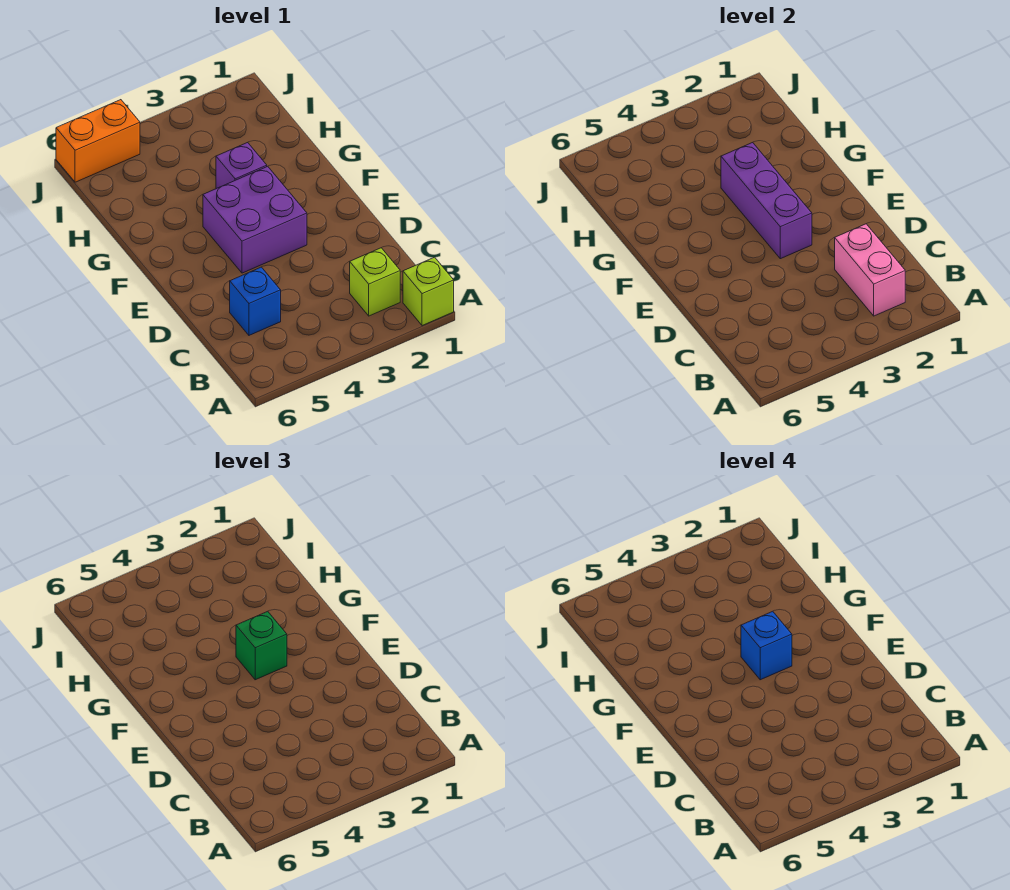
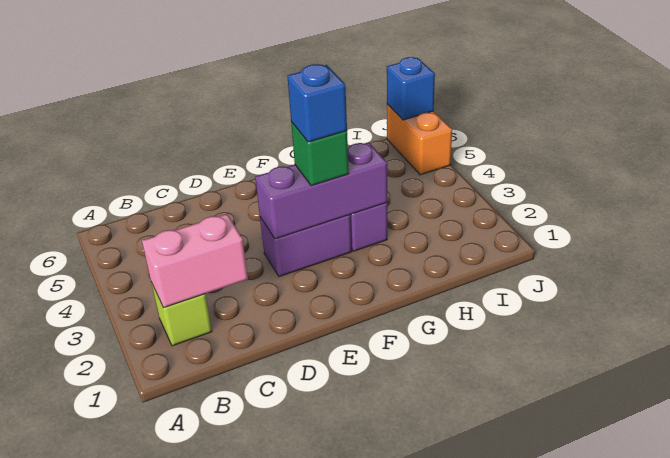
lime brick A1 level 1 -> none
blue brick C5 level 1 -> blue brick J6 level 2
purple brick E3:F4 level 1 -> purple brick E3:F3 level 1

